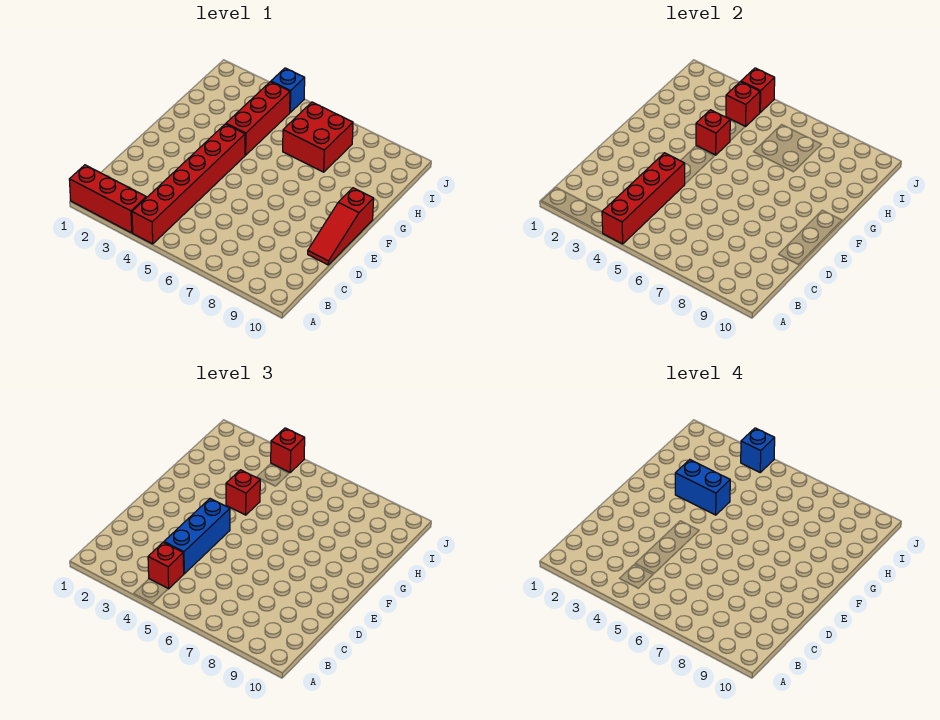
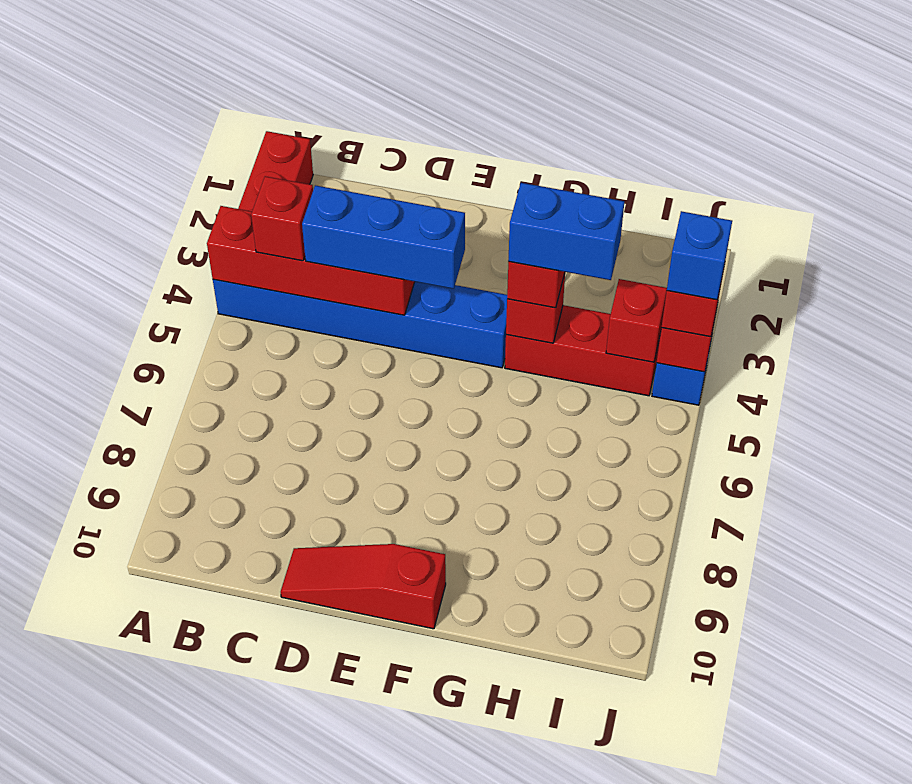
red brick A4:F4 level 1 -> blue brick A4:F4 level 1
blue brick G3:G4 level 4 -> blue brick G4:H4 level 4
red brick H6:I7 level 1 -> none

